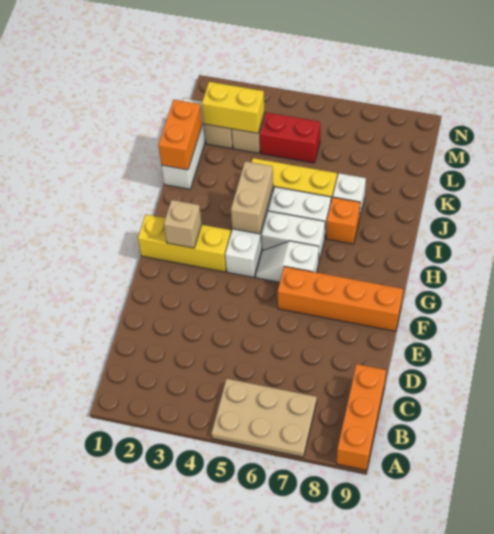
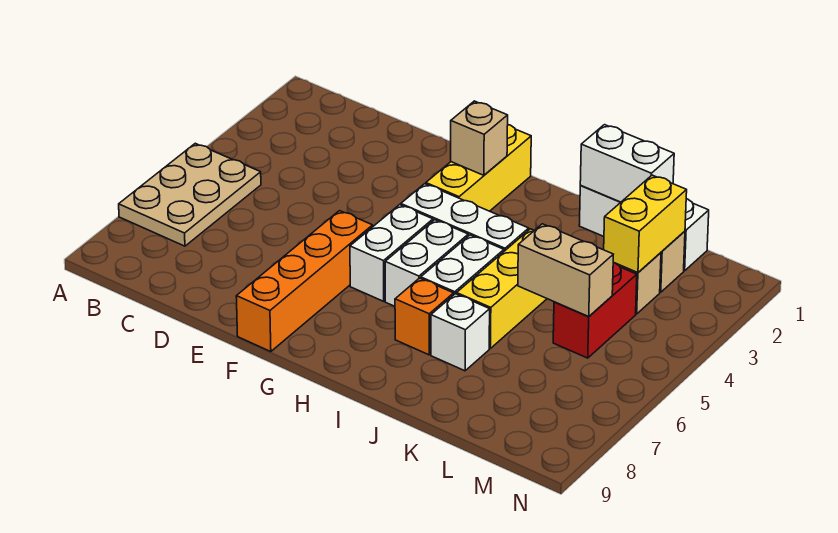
orange brick A9:C9 level 1 -> none
white slope G5:G6 level 1 top 6 -> white brick G5:G6 level 1
tan brick H4:I4 level 2 -> tan brick K5:L5 level 2
orange brick J1:K1 level 2 -> white brick J1:K1 level 2

